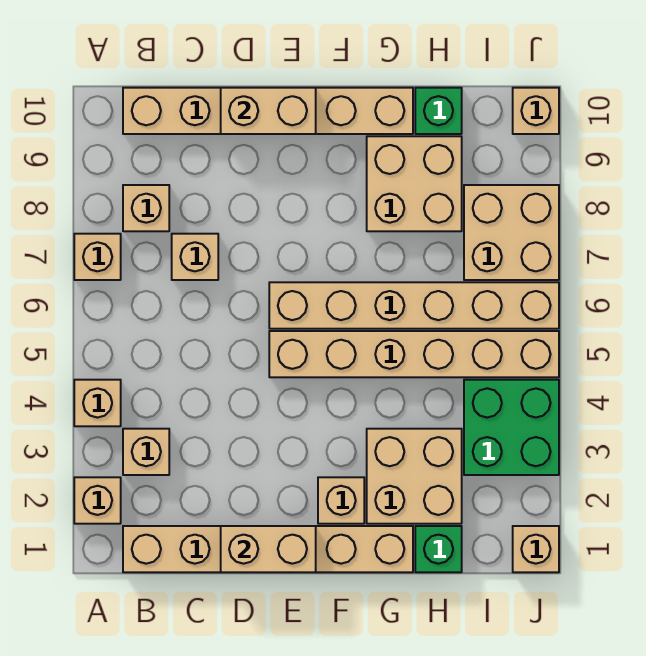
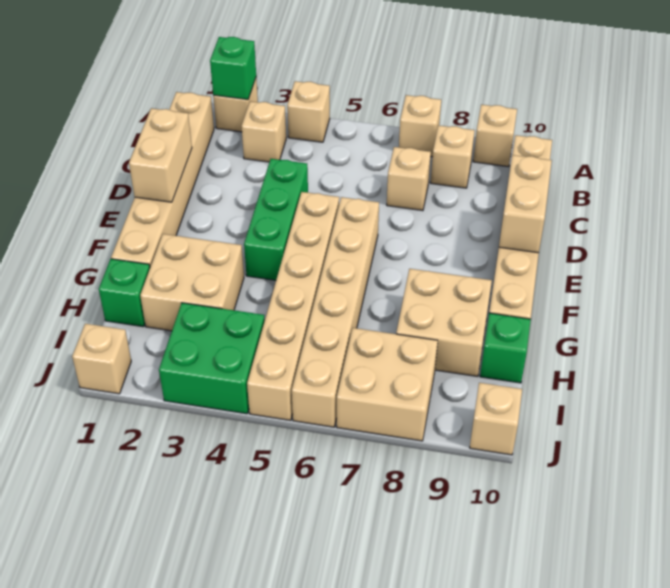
none -> green brick A2 level 2
none -> green brick D4:F4 level 1
tan brick F2 level 1 -> tan brick A9 level 1

